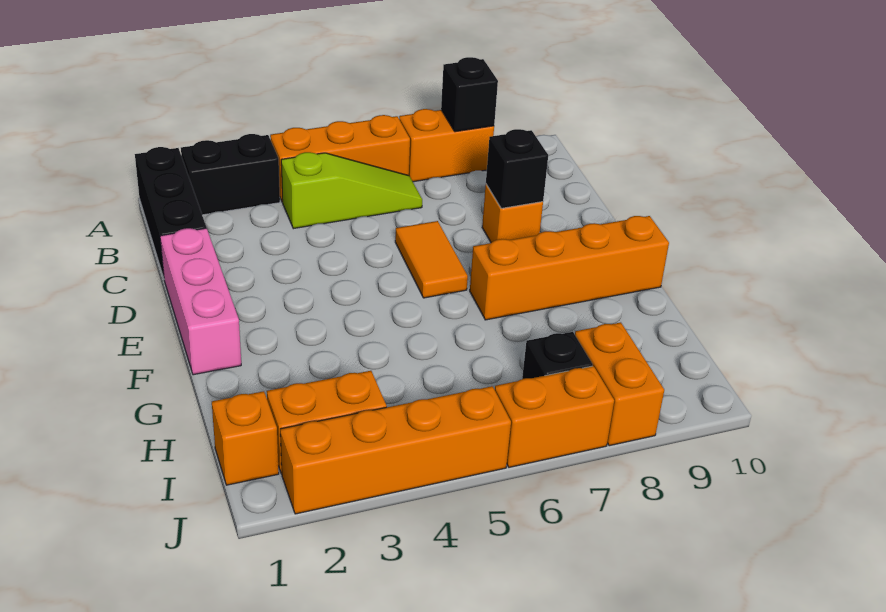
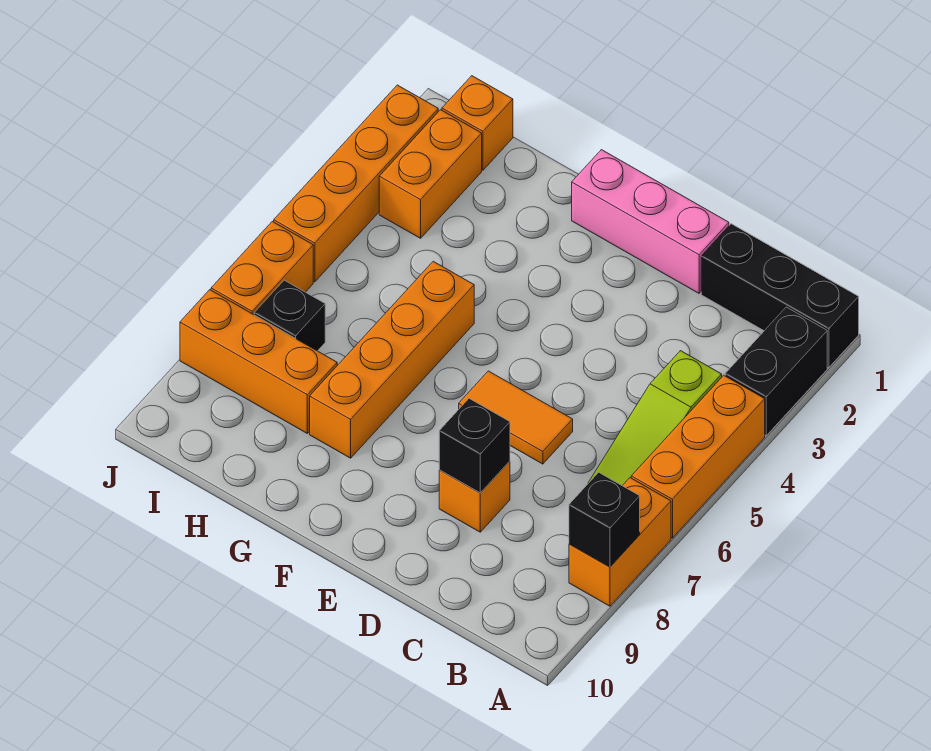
orange brick F7:F10 level 1 -> orange brick G5:G8 level 1
orange brick I8:J8 level 1 -> orange brick H8:J8 level 1

